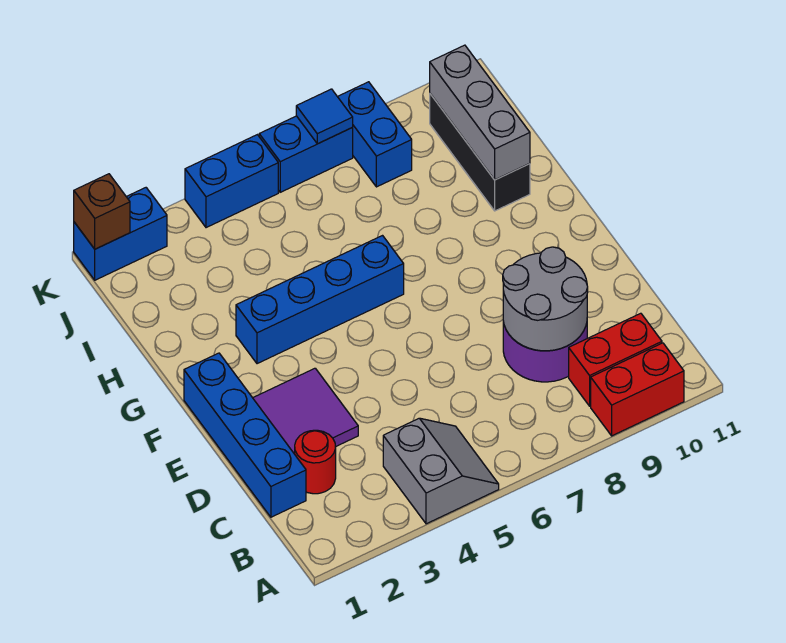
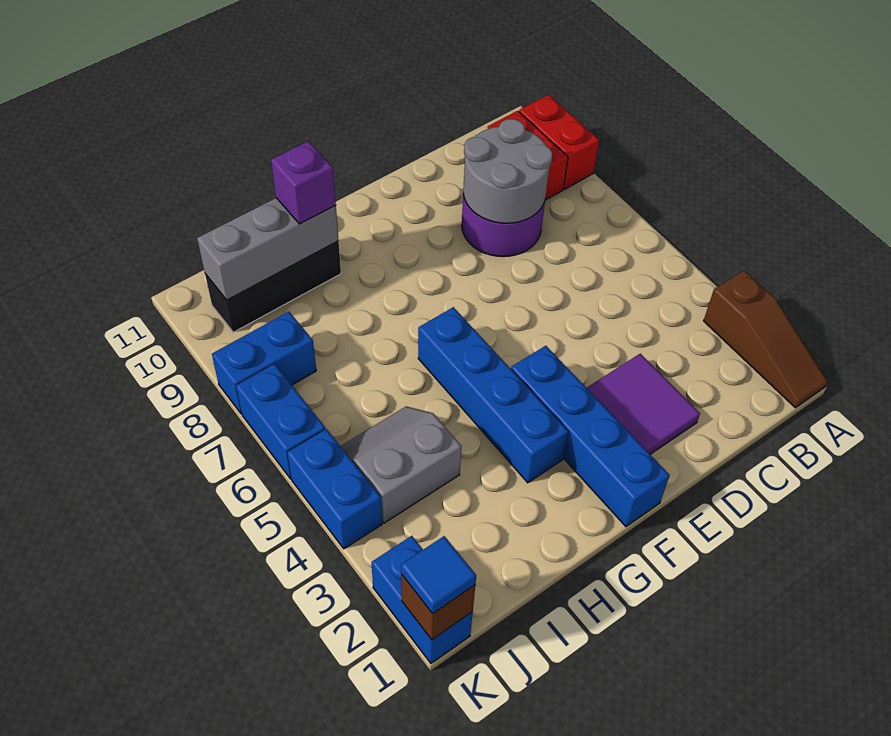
none -> brown slope A1:A3 level 1 top 3
grey slope A4:B5 level 1 top 4 -> grey slope I4:J5 level 1 top 4
blue brick C1:F1 level 1 -> blue brick F1:F4 level 1
red round brick C2 level 1 -> none
none -> purple brick H10 level 3
blue tile K7 level 2 -> blue tile K1 level 3

